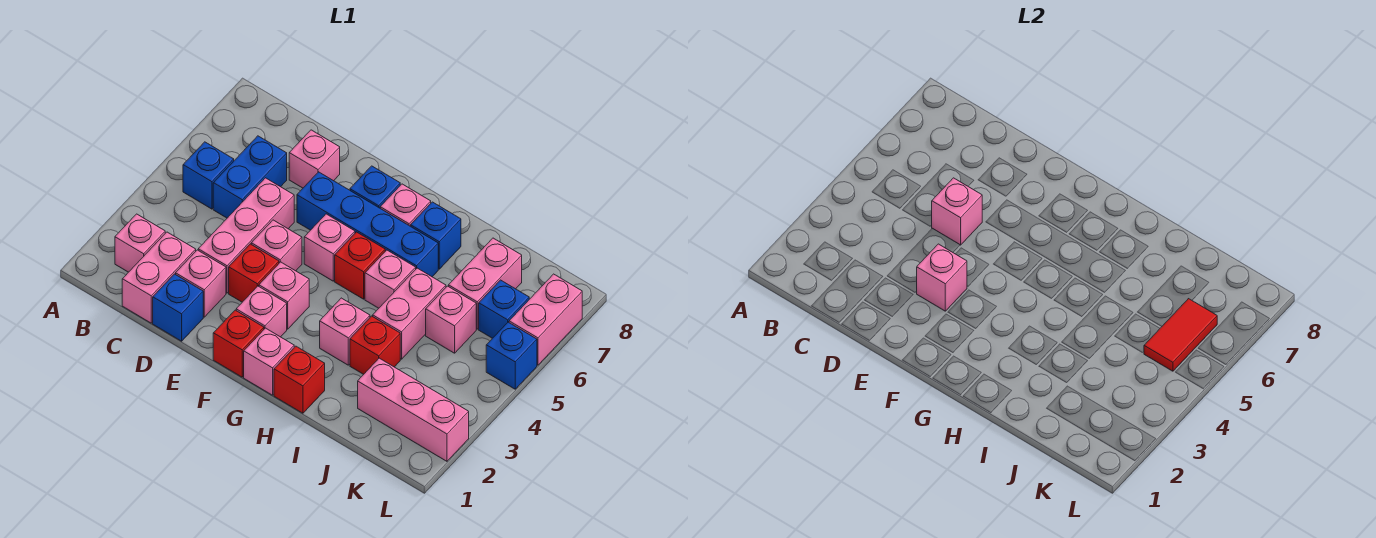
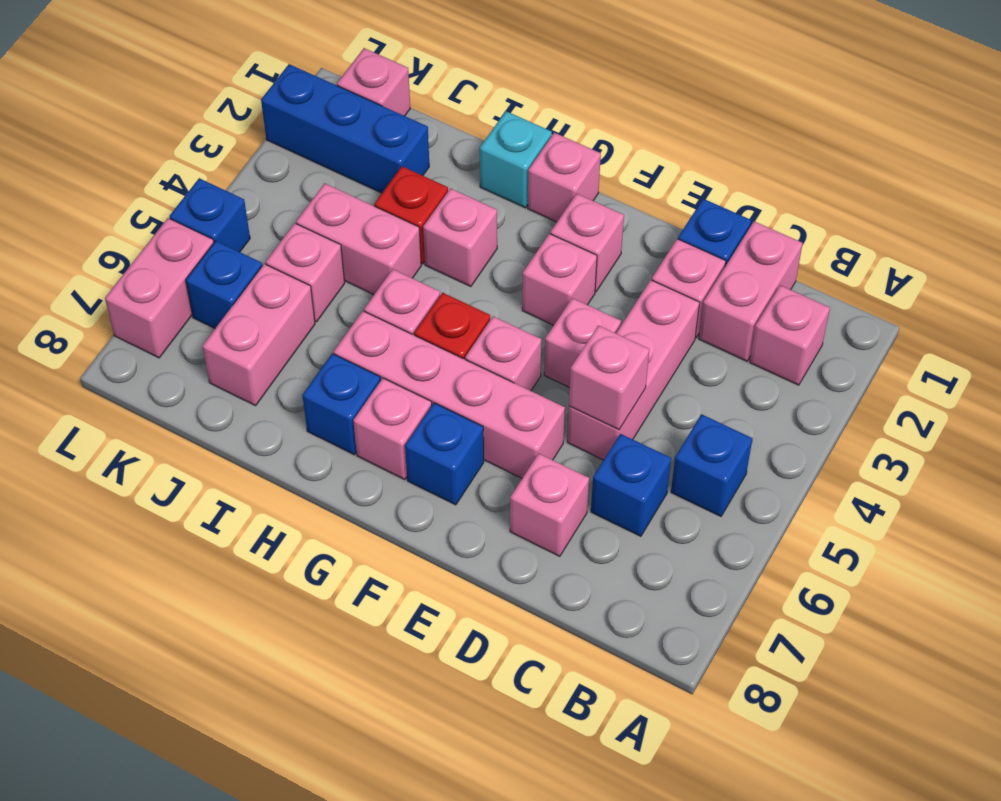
blue brick C5:C6 level 1 -> blue brick C6 level 1
red brick E3 level 1 -> none
pink brick E3 level 2 -> pink brick K1 level 1
blue brick E6:H6 level 1 -> pink brick E6:H6 level 1
red brick F1 level 1 -> none
red brick H1 level 1 -> cyan brick H1 level 1
pink brick I4:I5 level 1 -> pink brick I4:J4 level 1
pink brick J2:L2 level 1 -> blue brick J2:L2 level 1
red tile K5:K6 level 2 -> none

